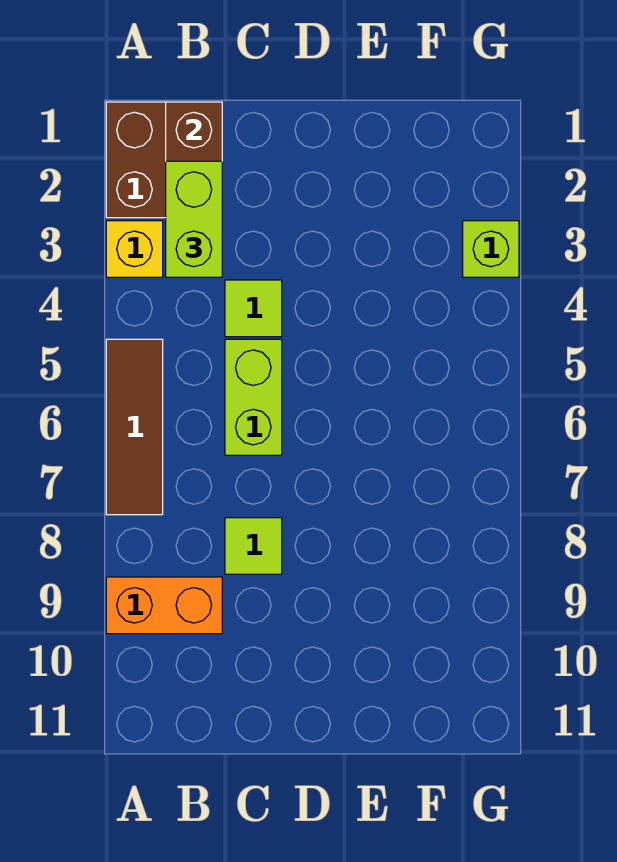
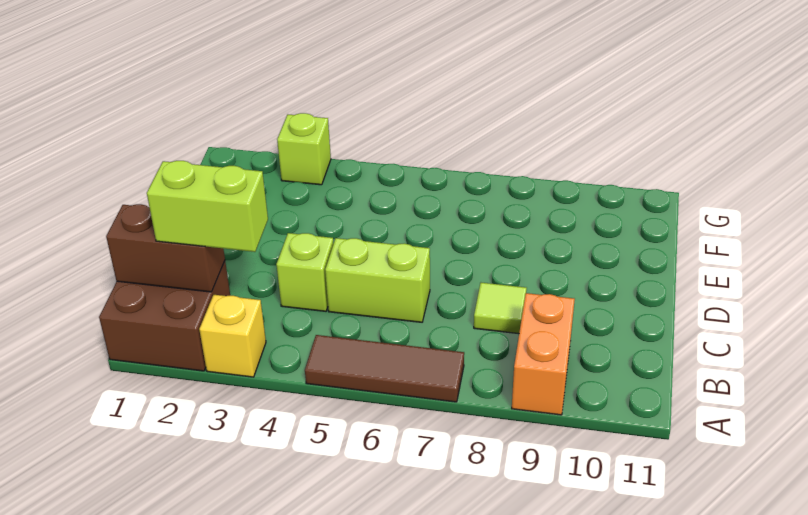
lime tile C4 level 1 -> lime brick C4 level 1

